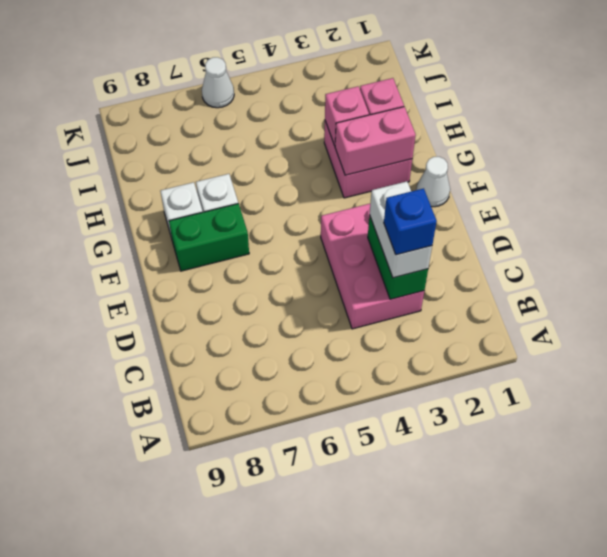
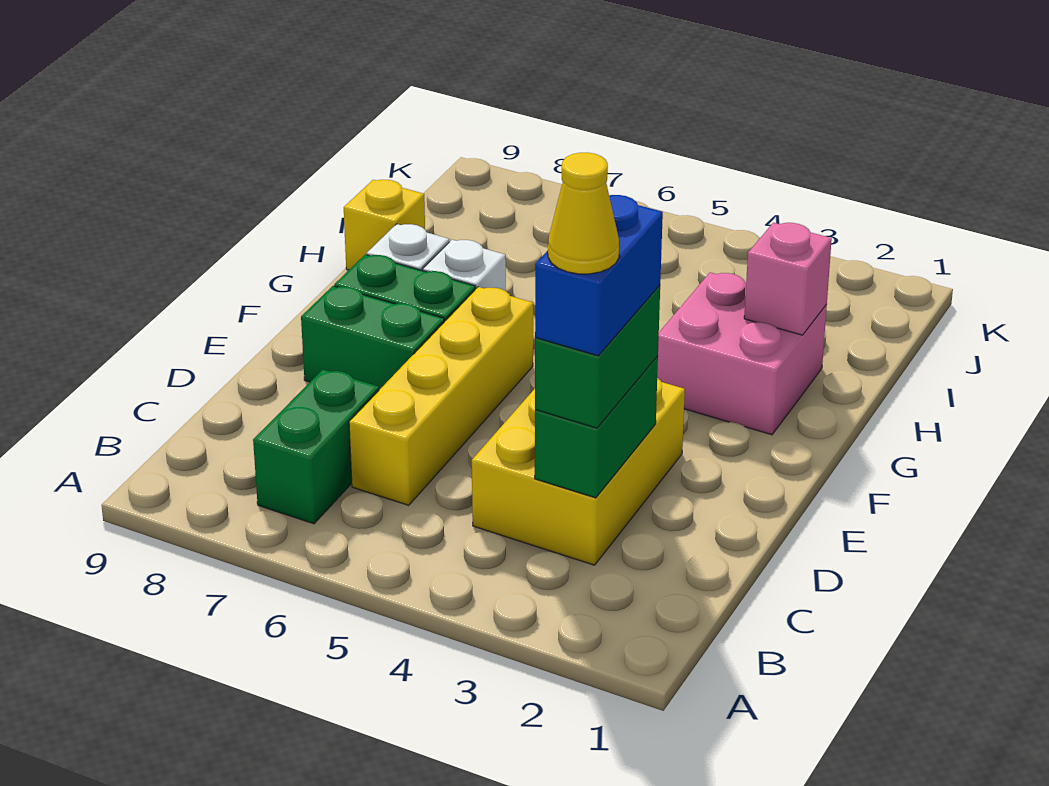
none -> green brick B7:C7 level 1
pink brick C3:E4 level 1 -> yellow brick C3:E4 level 1
white brick C3:D3 level 3 -> green brick C3:D3 level 3
blue brick C3 level 4 -> blue brick C3:D3 level 4
none -> yellow cone C3 level 5
none -> yellow brick C6:F6 level 1
none -> green brick E7:E8 level 1
white cone F1 level 1 -> none
pink brick G2:G3 level 2 -> none
pink brick H3 level 2 -> none
none -> yellow brick H9 level 1
white cone K6 level 1 -> none

